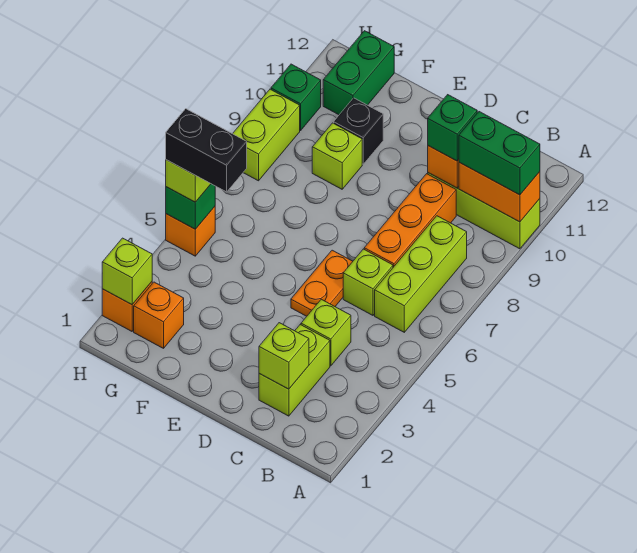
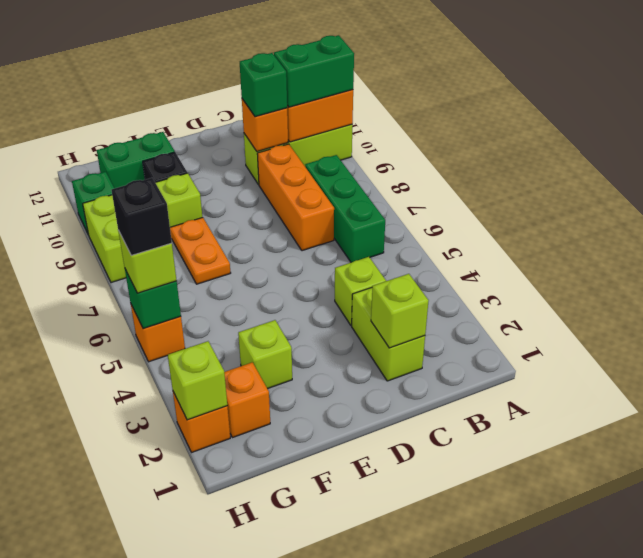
lime brick B6:B8 level 1 -> green brick B6:B8 level 1
lime brick C6 level 1 -> lime brick F3 level 1
orange plate D5:D6 level 1 -> orange plate F7:F8 level 1
black brick G5:H5 level 4 -> black brick H5 level 4
green brick G11:G12 level 1 -> green brick F11:G11 level 1

